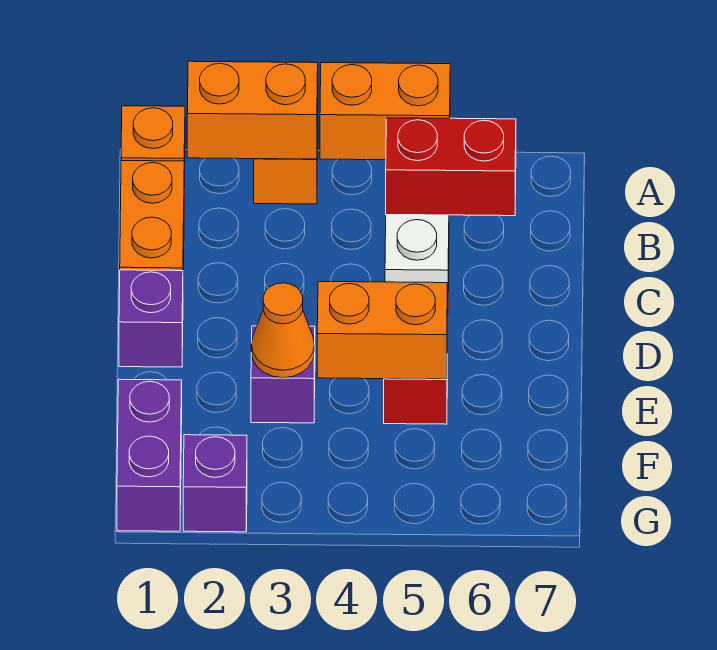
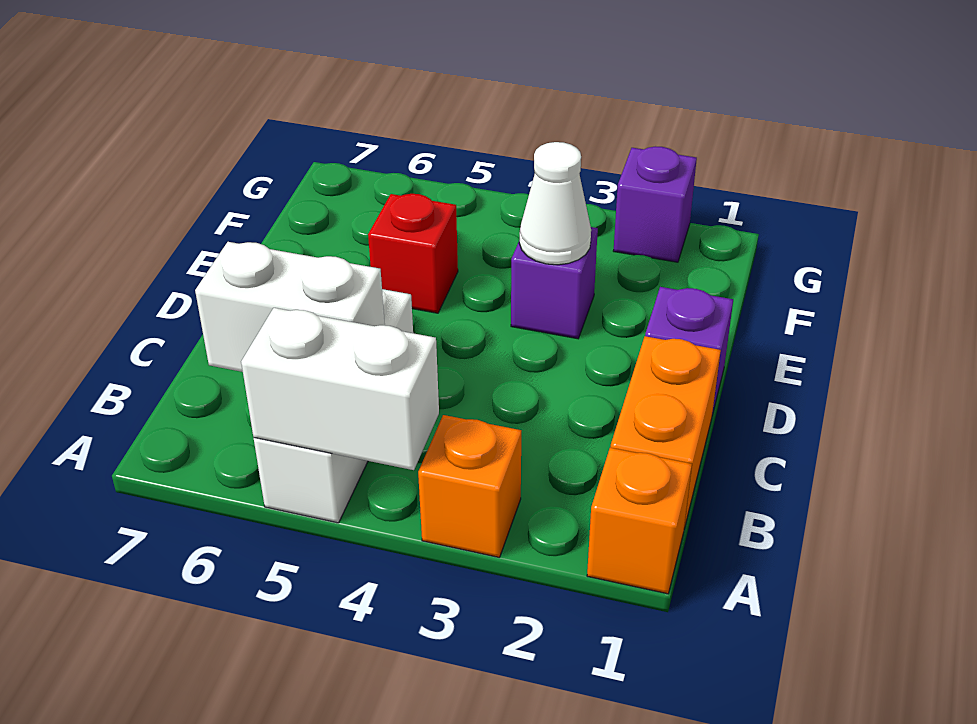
orange brick A2:A3 level 2 -> none
orange brick A4:A5 level 2 -> white brick A4:A5 level 2
red brick B5:B6 level 2 -> white brick B5:B6 level 2
orange cone E3 level 2 -> white cone E3 level 2
orange brick E4:E5 level 2 -> none
purple brick F1:G1 level 1 -> none

